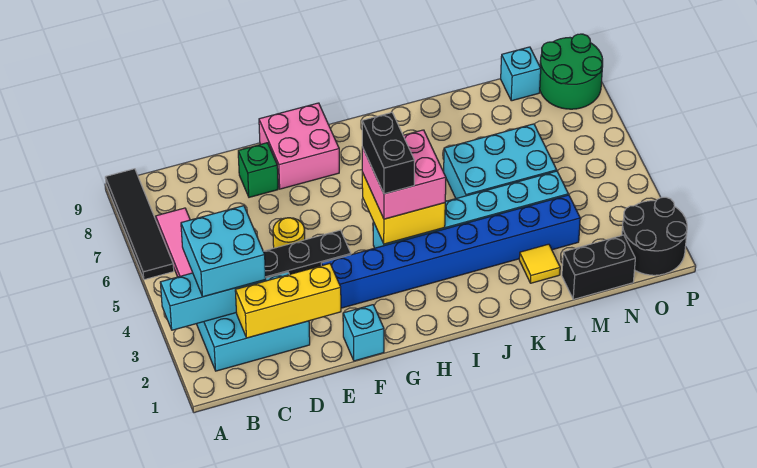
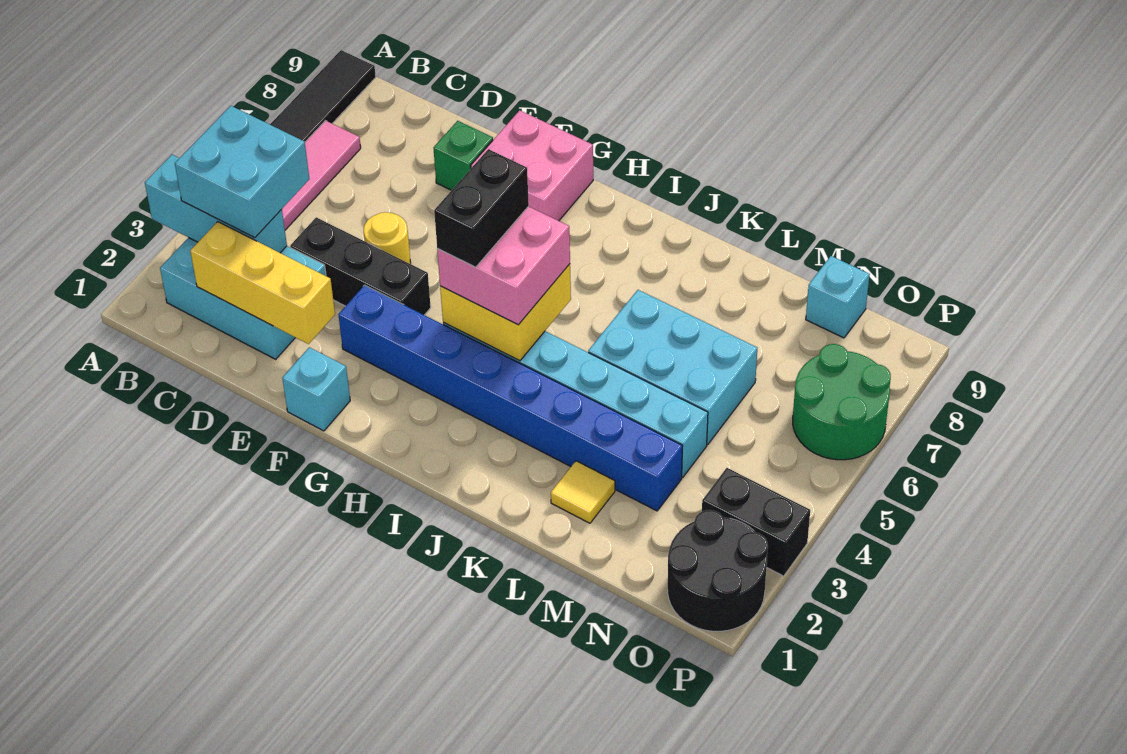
black brick M1:N1 level 1 -> black brick O3:P3 level 1
green round brick O8:P9 level 1 -> green round brick O6:P7 level 1

